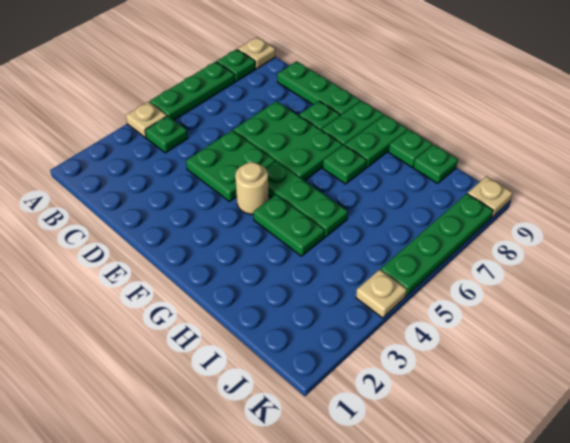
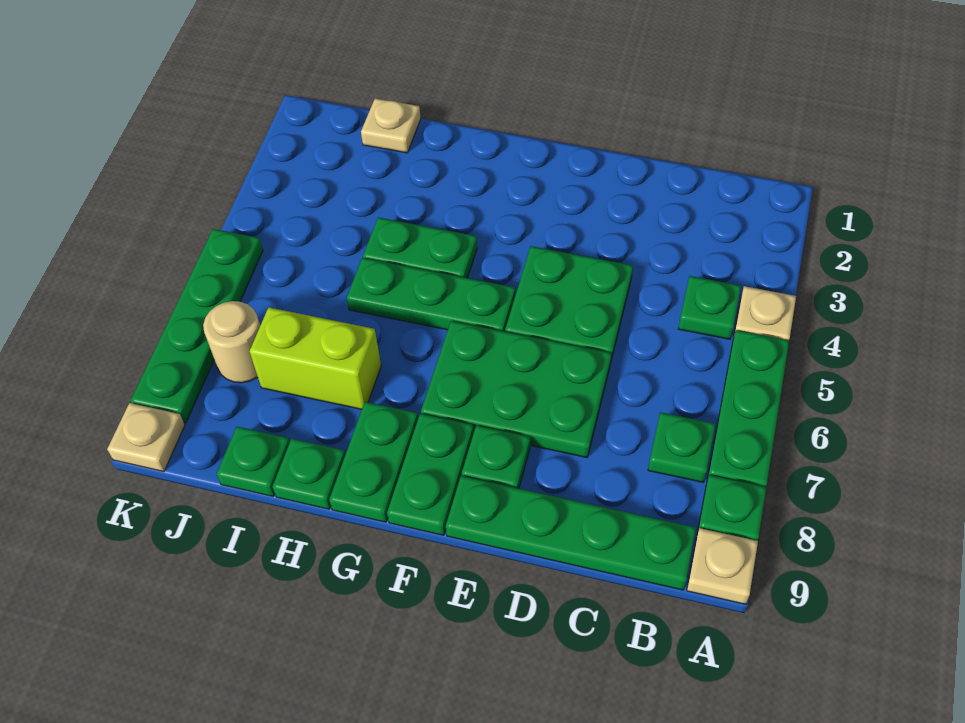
green plate C9:E9 level 1 -> green plate B9:E9 level 1
tan round brick F4 level 1 -> tan round brick J7 level 1
green plate G7 level 1 -> green plate B7 level 1
none -> lime brick H7:I7 level 1
tan plate K4 level 1 -> tan plate I1 level 1

